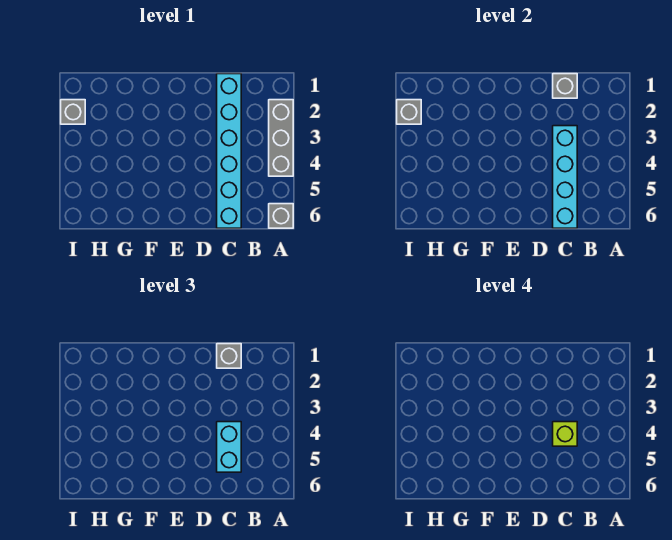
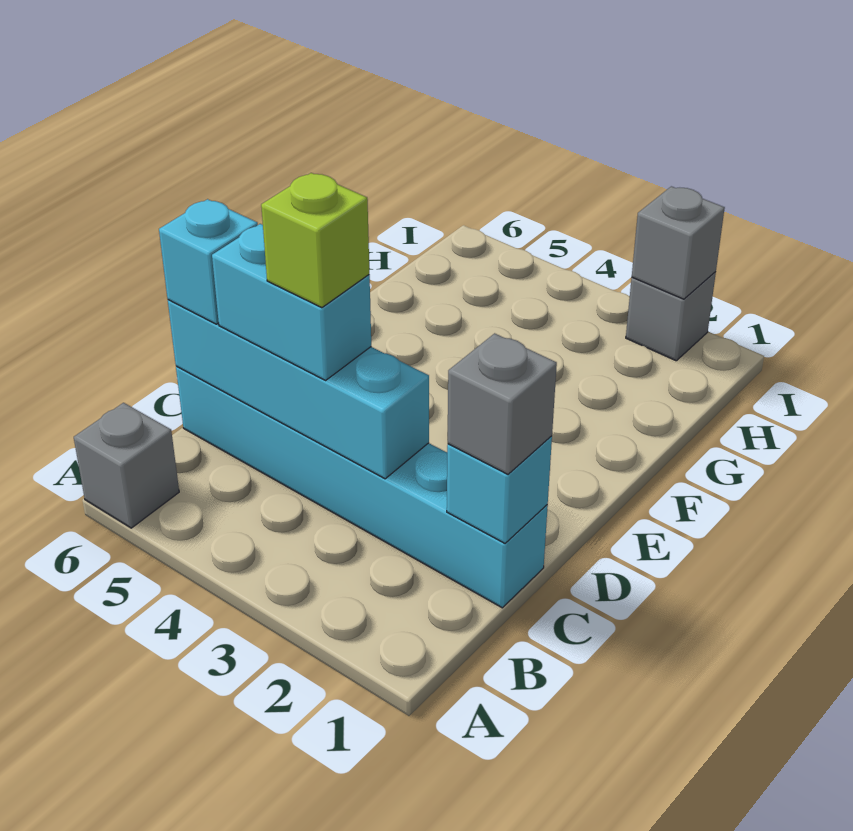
grey brick A2:A4 level 1 -> none
grey brick C1 level 2 -> cyan brick C1 level 2
none -> cyan brick C6 level 3

